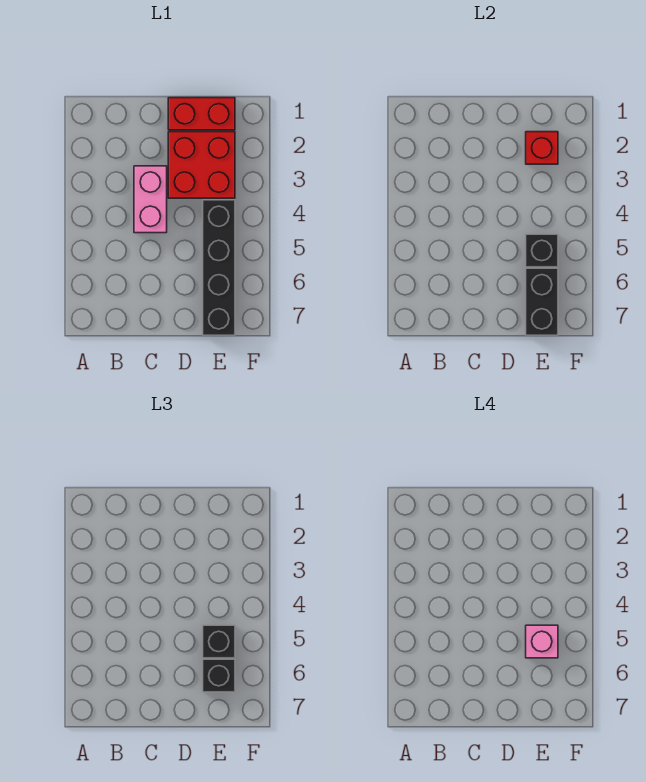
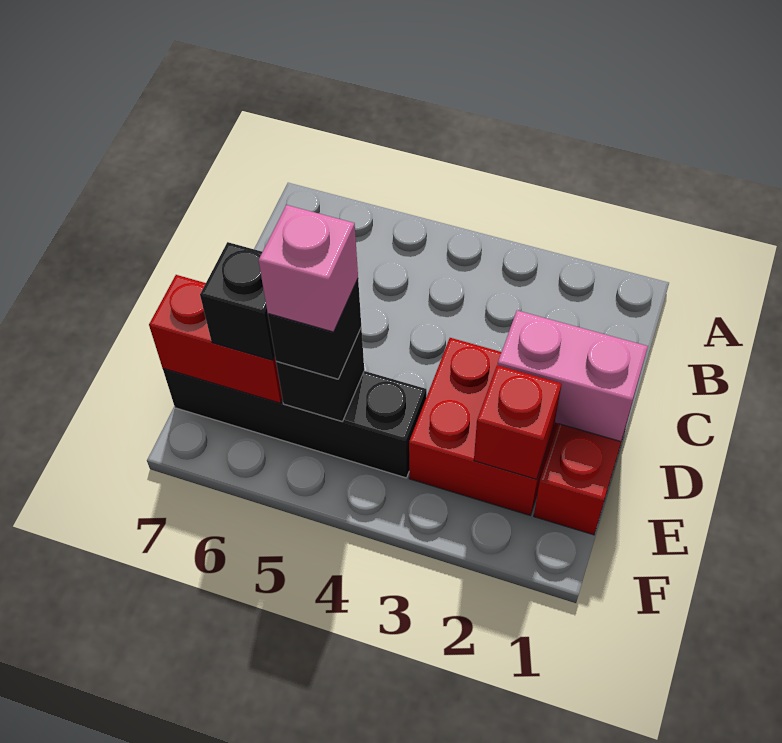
pink brick C3:C4 level 1 -> pink brick D1:D2 level 2
black brick E6:E7 level 2 -> red brick E6:E7 level 2

